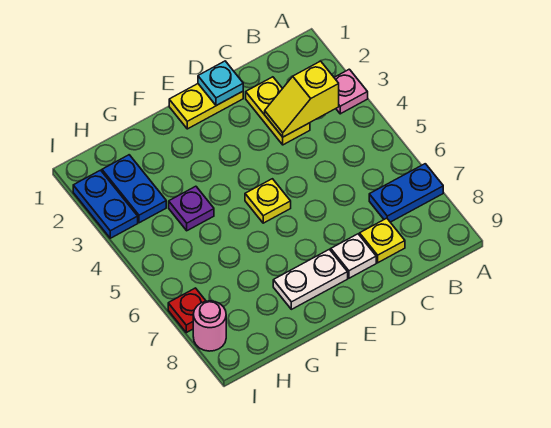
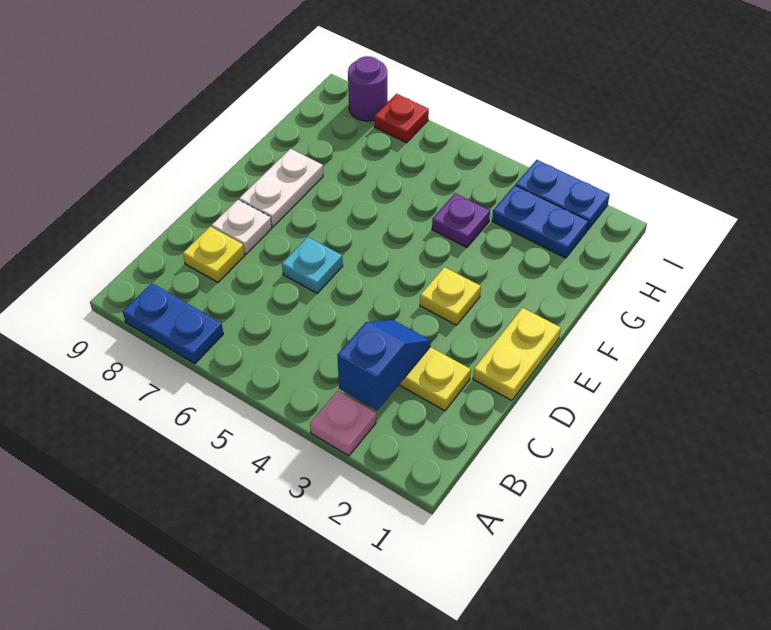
blue plate A7:B7 level 1 -> blue plate A7:A8 level 1
yellow slope B3:C3 level 2 top B -> blue slope B3:C3 level 2 top B
cyan plate D1 level 2 -> cyan plate D6 level 1
yellow plate E5 level 1 -> yellow plate E3 level 1
pink round brick I8 level 1 -> purple round brick I8 level 1

